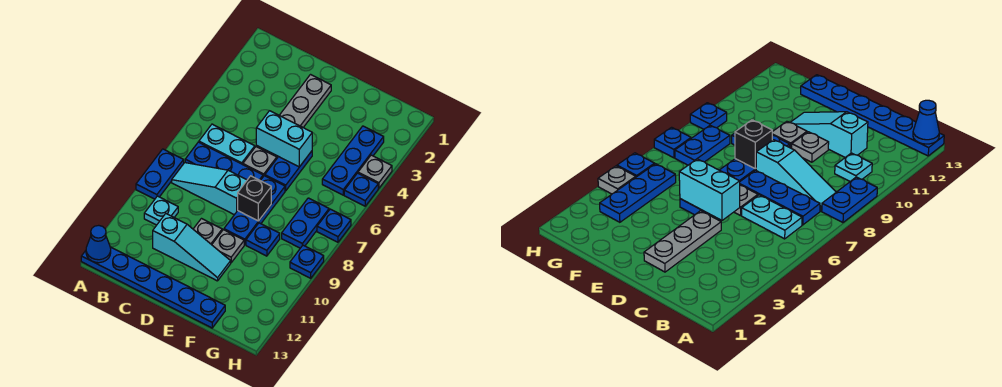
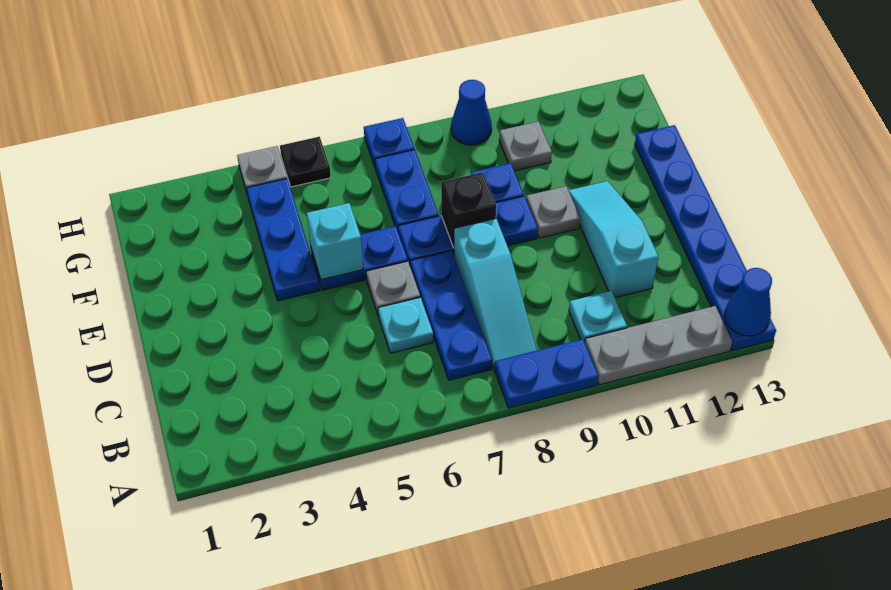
cyan plate B6:C6 level 1 -> cyan plate C6 level 1
grey plate D2:D4 level 1 -> grey plate A10:A12 level 1
cyan brick D5:E5 level 2 -> cyan brick E5 level 2
grey plate D10 level 1 -> grey plate G10 level 1
blue plate G3:G5 level 1 -> blue plate E4:G4 level 1
blue plate G7:G8 level 1 -> blue plate F7:G7 level 1
blue plate H5 level 1 -> black plate H5 level 1
blue plate H9 level 1 -> blue cone H9 level 1

